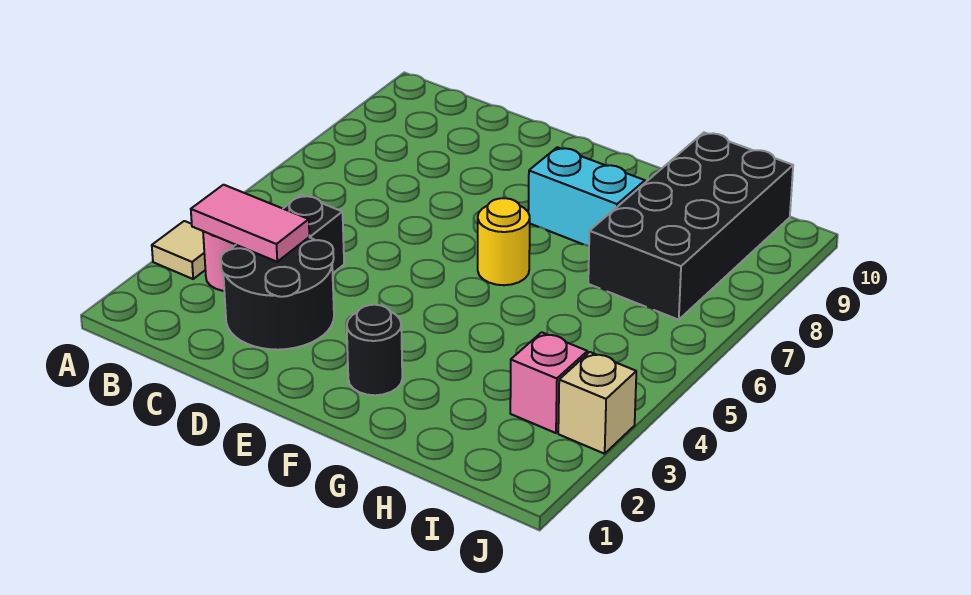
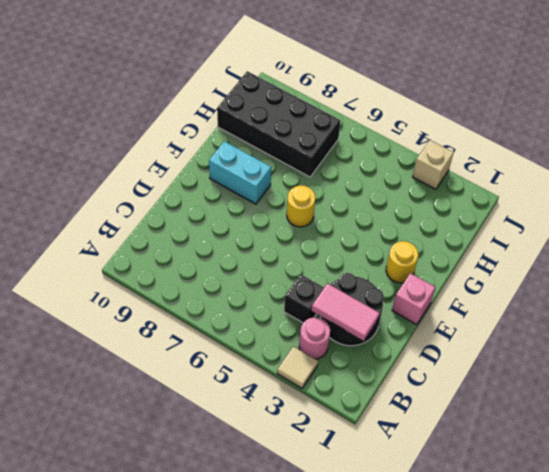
pink tile B3:C3 level 2 -> pink tile C2:C3 level 2
black round brick F2 level 1 -> yellow round brick F2 level 1
cyan brick F8:G8 level 1 -> cyan brick F8:F9 level 1
pink brick I3 level 1 -> pink brick E1 level 1

